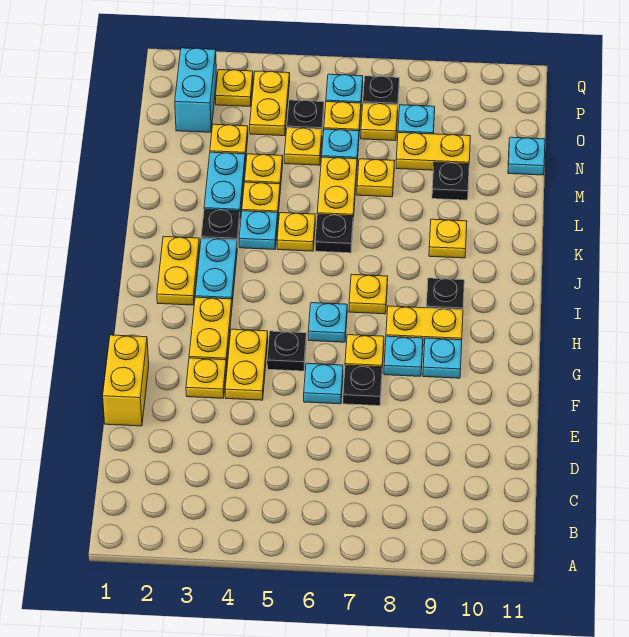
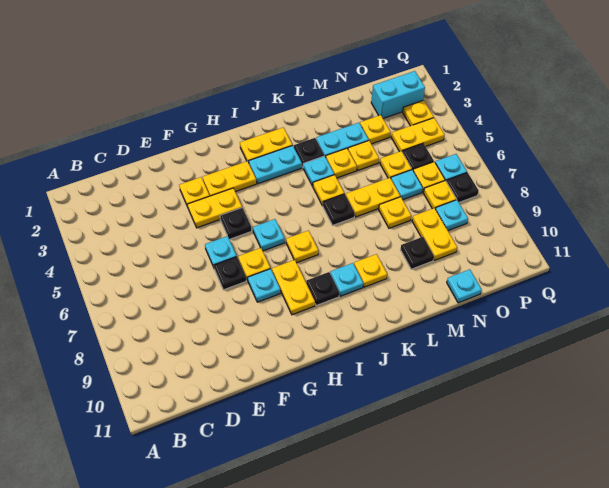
yellow brick E1:F1 level 1 -> none
cyan plate G9 level 1 -> cyan plate J9 level 1

